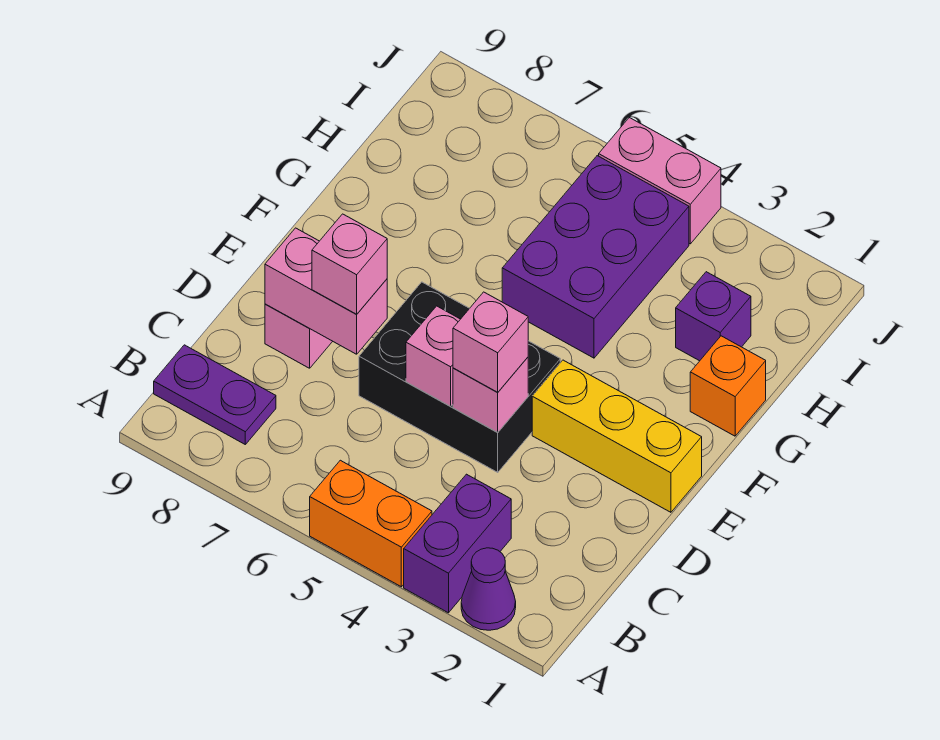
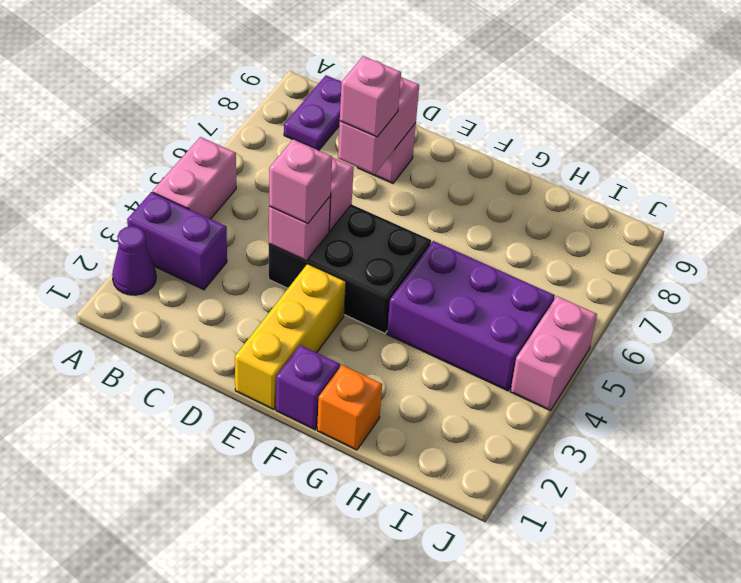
orange brick A4:A5 level 1 -> pink brick A4:A5 level 1
black brick D4:E6 level 1 -> black brick D4:F5 level 1
purple brick H2 level 1 -> purple brick F1 level 1

